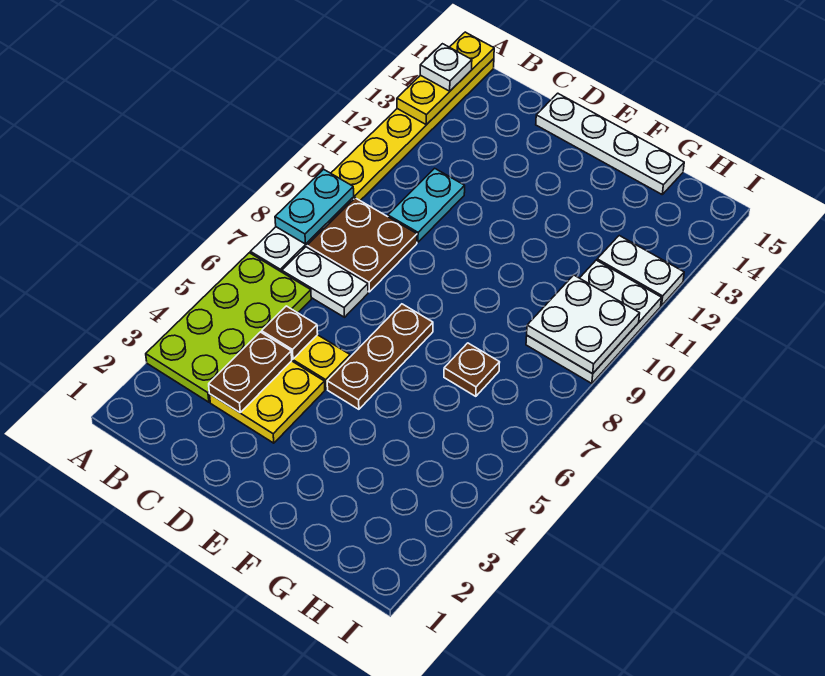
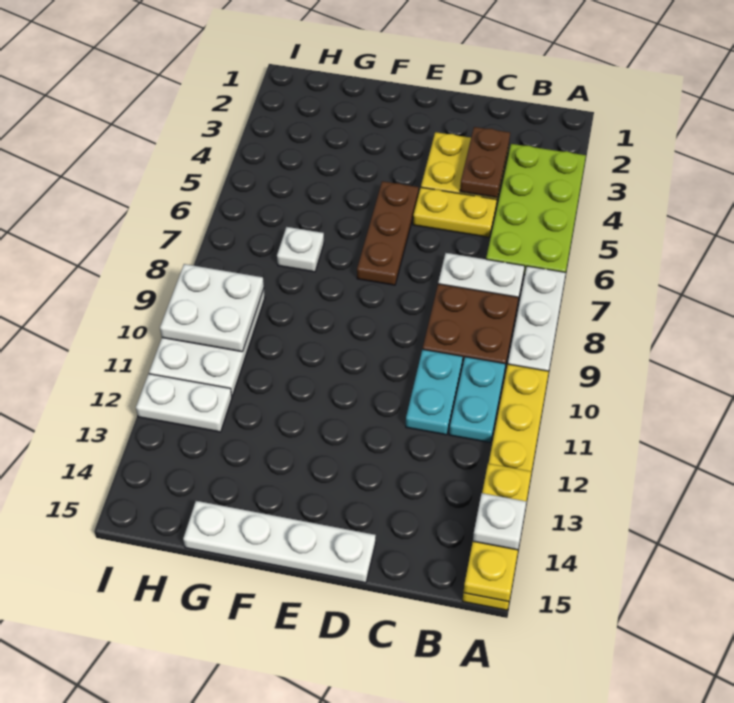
cyan plate A8:A9 level 2 -> cyan plate B10:B11 level 1
brown plate C5 level 2 -> none
brown plate G7 level 1 -> white plate G7 level 1

